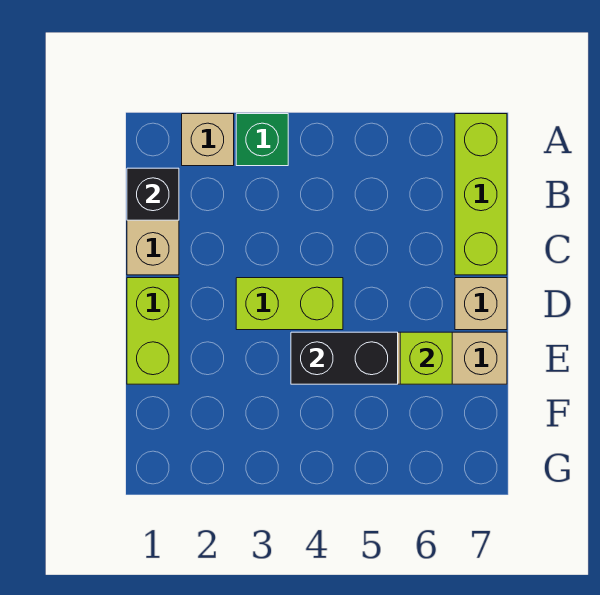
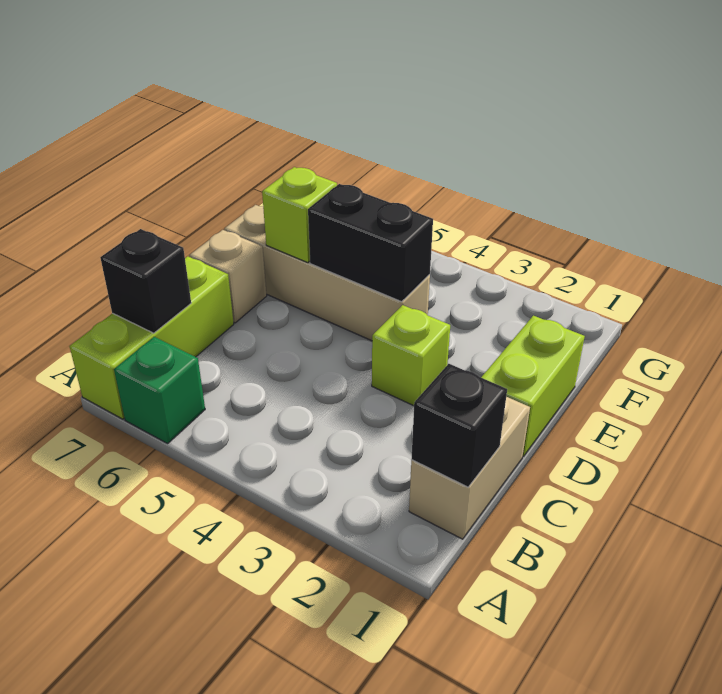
tan brick A2 level 1 -> none
green brick A3 level 1 -> green brick A6 level 1
none -> black brick B7 level 2
lime brick D3:D4 level 1 -> lime brick D3 level 1

